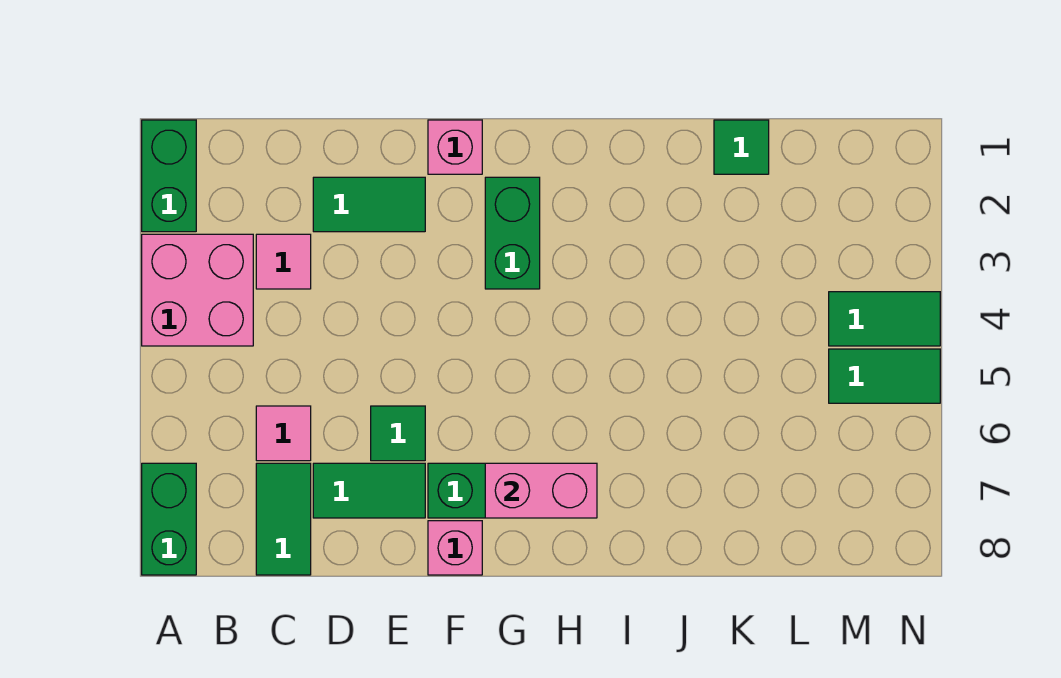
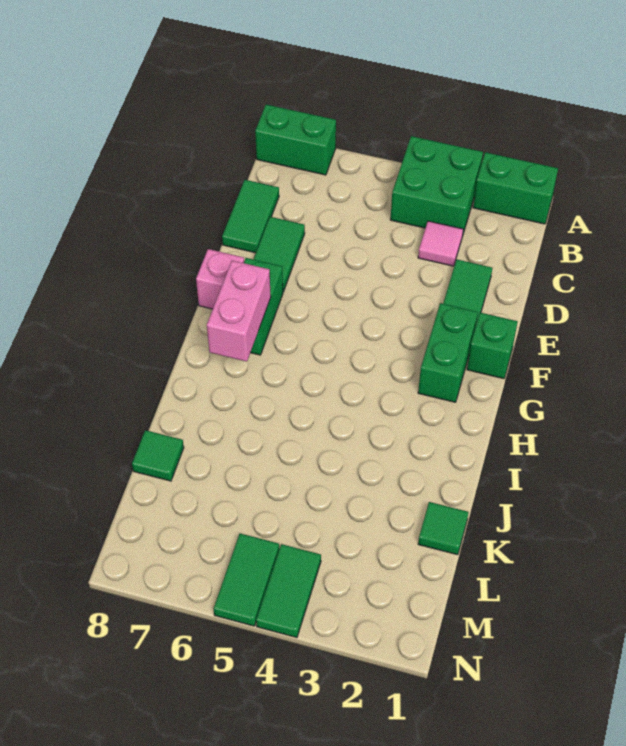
pink brick A3:B4 level 1 -> green brick A3:B4 level 1
pink tile C6 level 1 -> none
green tile C7:C8 level 1 -> green tile C8:D8 level 1
green tile E6 level 1 -> green tile K8 level 1
pink brick F1 level 1 -> green brick F1 level 1
green brick G2:G3 level 1 -> green brick F2:G2 level 1

